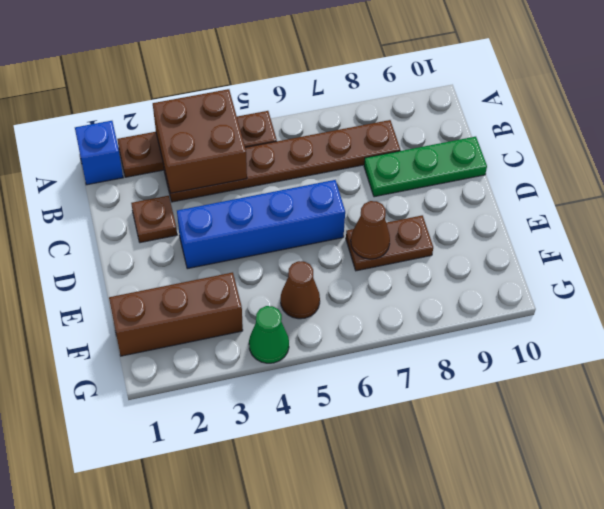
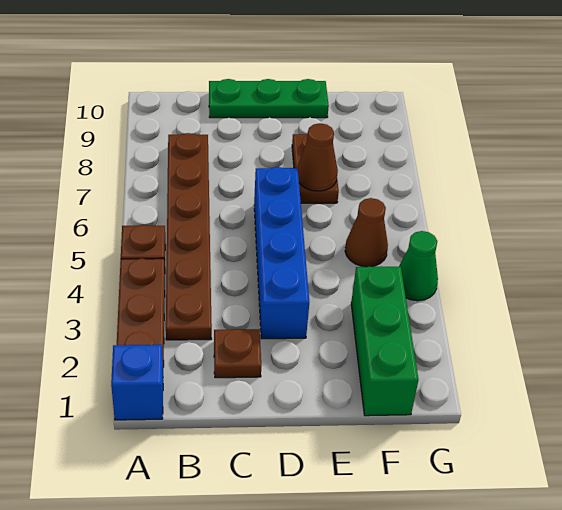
brown brick A3:B4 level 2 -> none
green plate C8:C10 level 1 -> green plate C10:E10 level 1
brown brick F1:F3 level 1 -> green brick F1:F3 level 1

